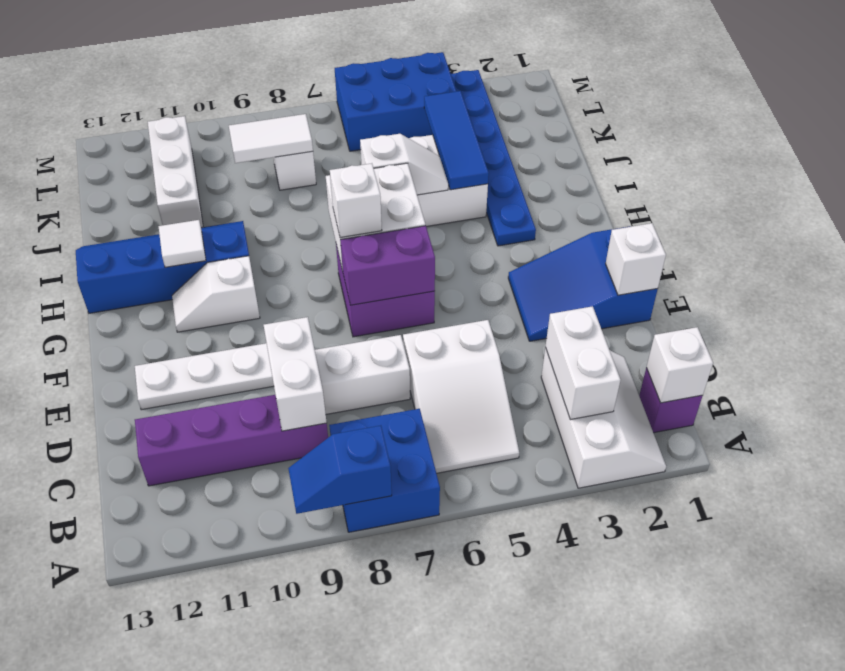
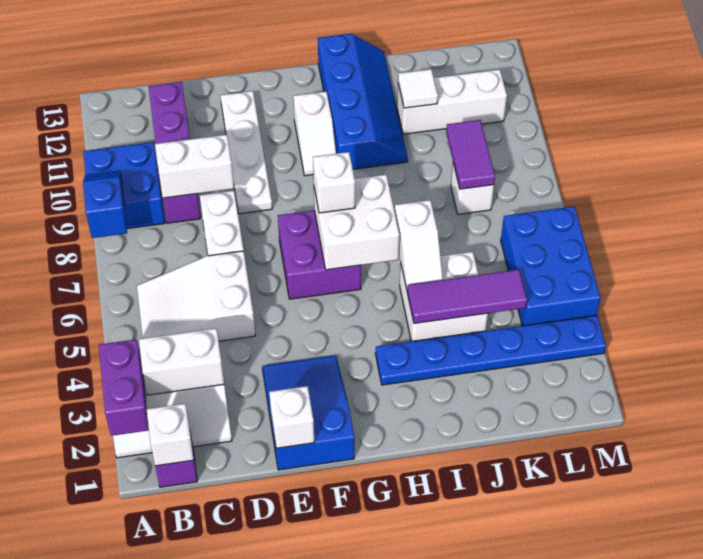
blue brick A7:B8 level 1 -> blue brick A9:B10 level 1
purple brick F6:F7 level 2 -> purple brick A2:A3 level 2
white slope G10:G11 level 1 top 10 -> white slope G10:G11 level 1 top 11
white tile H11 level 2 -> white tile J11 level 2
blue tile I4:K4 level 2 -> purple tile I4:K4 level 2
white tile K8:K9 level 2 -> purple tile K8:K9 level 2

